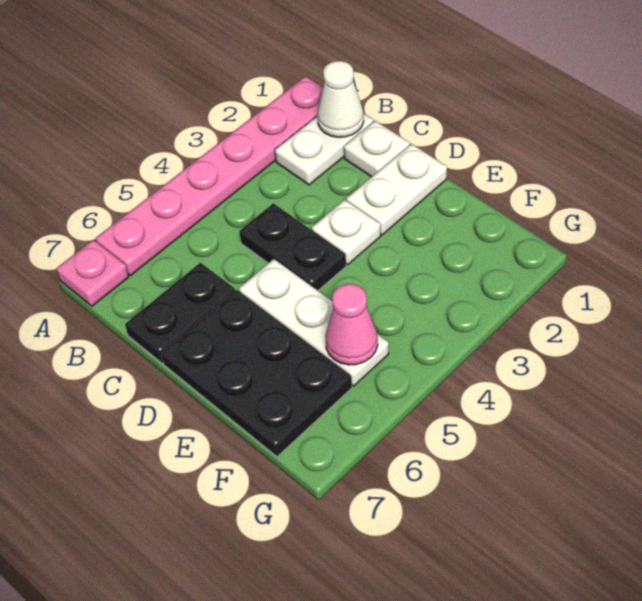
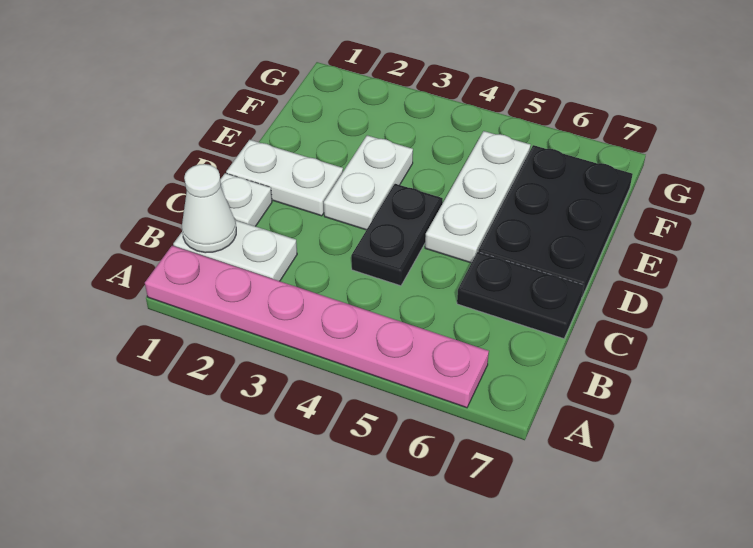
pink plate A7 level 1 -> none
white plate D3 level 1 -> white plate D3:E3 level 1
pink cone F5 level 2 -> none

